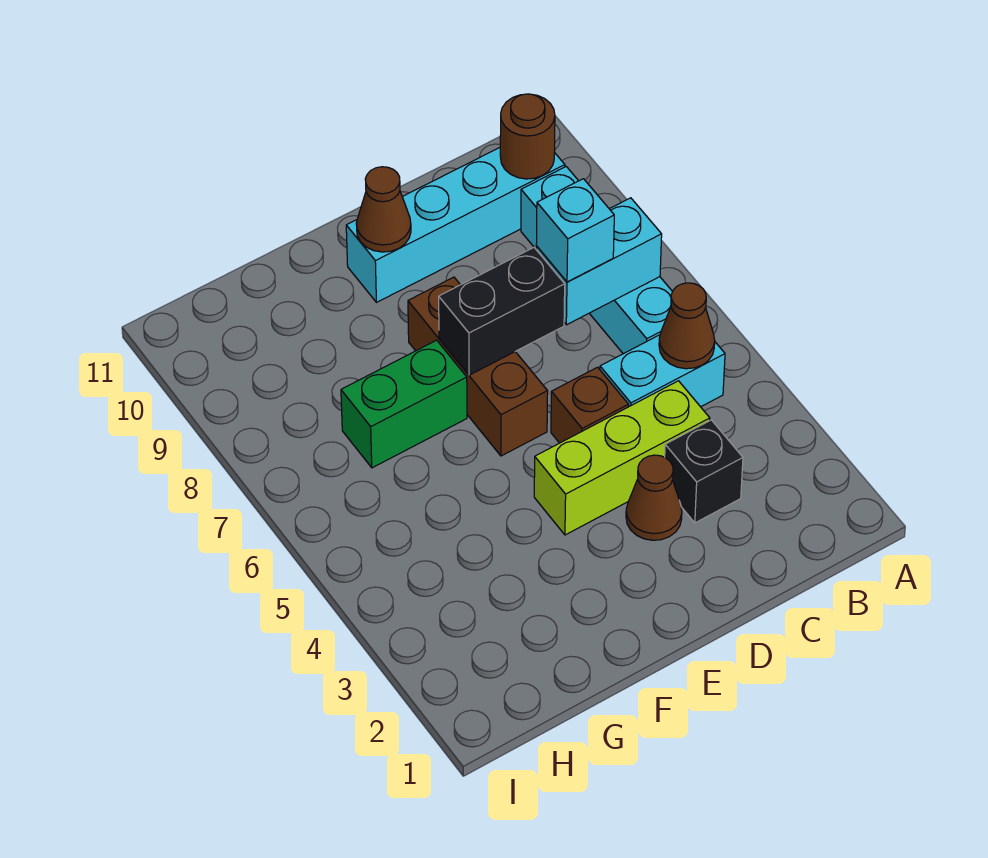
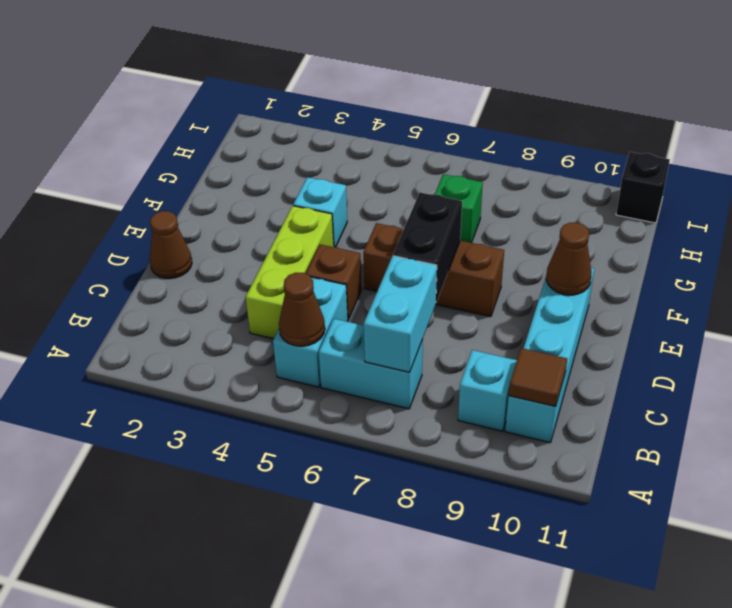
brown round brick B10 level 2 -> brown tile B10 level 2
black brick C3 level 1 -> black brick I11 level 1
cyan brick C7 level 3 -> cyan brick F4 level 1
brown cone D3 level 1 -> brown cone D1 level 1
green brick F7:G7 level 1 -> green brick G7 level 1

